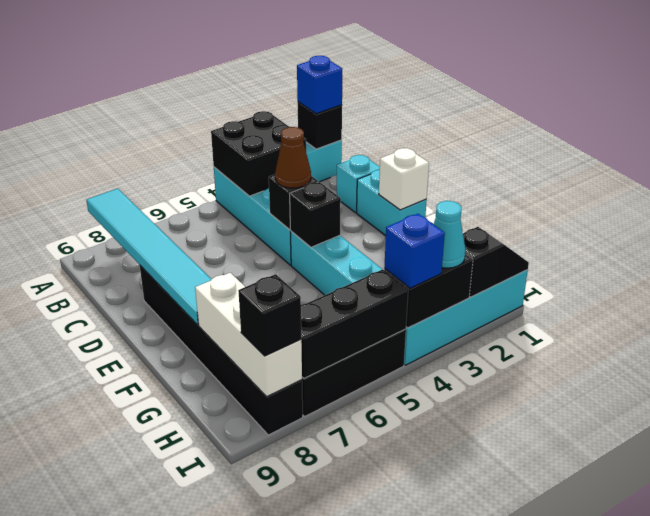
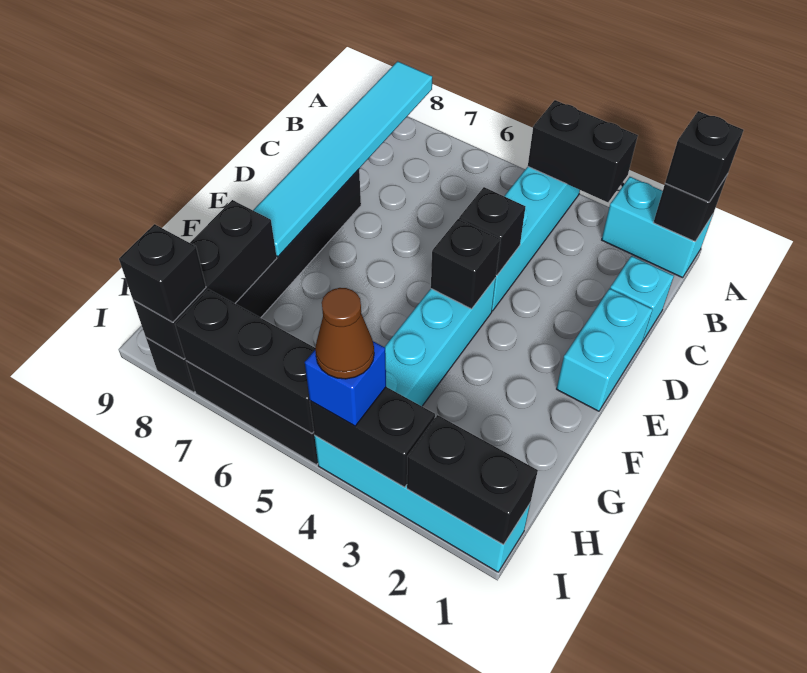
blue brick A1 level 3 -> black brick A1 level 3
black brick A3:B4 level 2 -> black brick A3:A4 level 2
brown cone D4 level 3 -> brown cone I4 level 4
white brick E1 level 2 -> none
white brick G8:I8 level 2 -> black brick G8:I8 level 2
black slope I1:I2 level 2 top 2 -> black brick I1:I2 level 2
cyan cone I3 level 3 -> none

